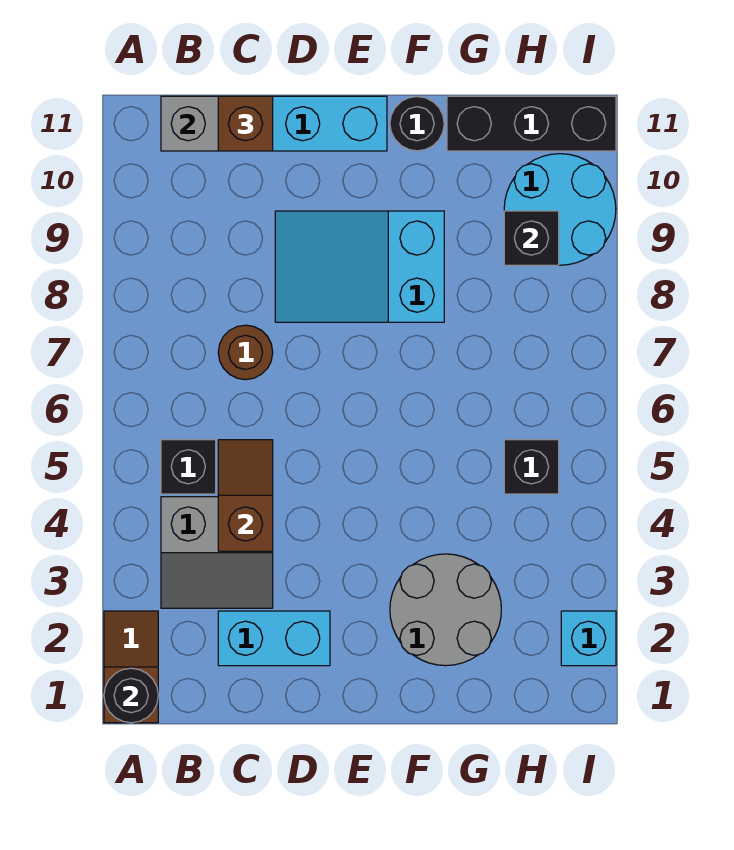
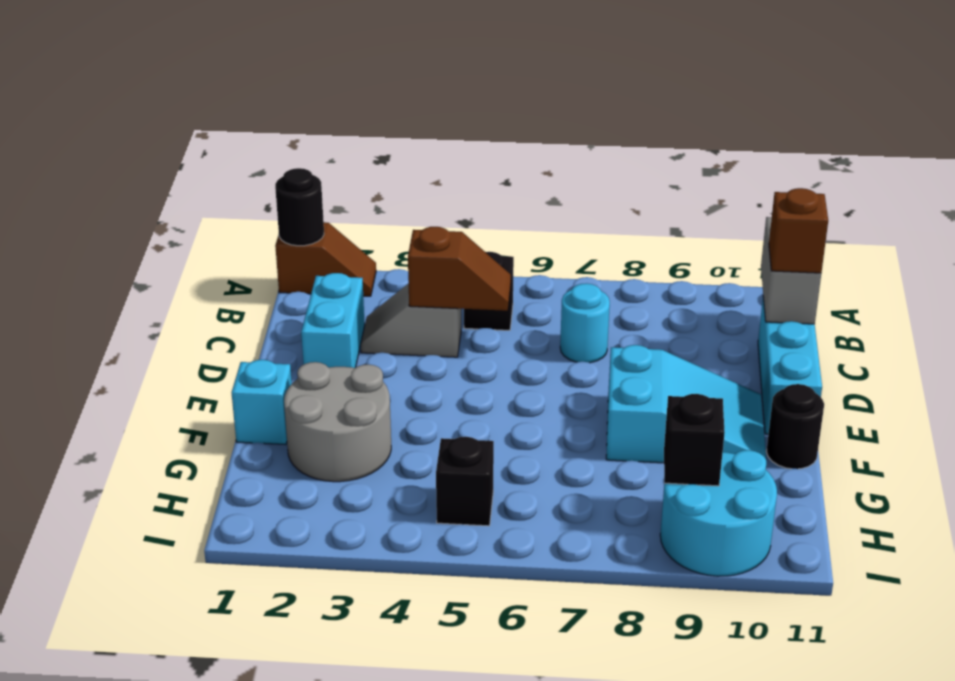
grey slope B3:C4 level 1 top 4 -> grey slope C3:C4 level 1 top 4
brown round brick C7 level 1 -> cyan round brick C7 level 1
cyan slope D8:F9 level 1 top F -> cyan slope E8:F10 level 1 top 8
black brick G11:I11 level 1 -> none
cyan brick I2 level 1 -> cyan brick F1 level 1

